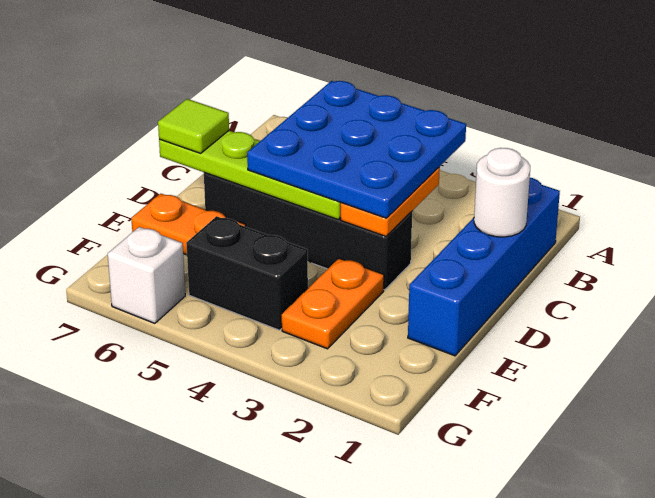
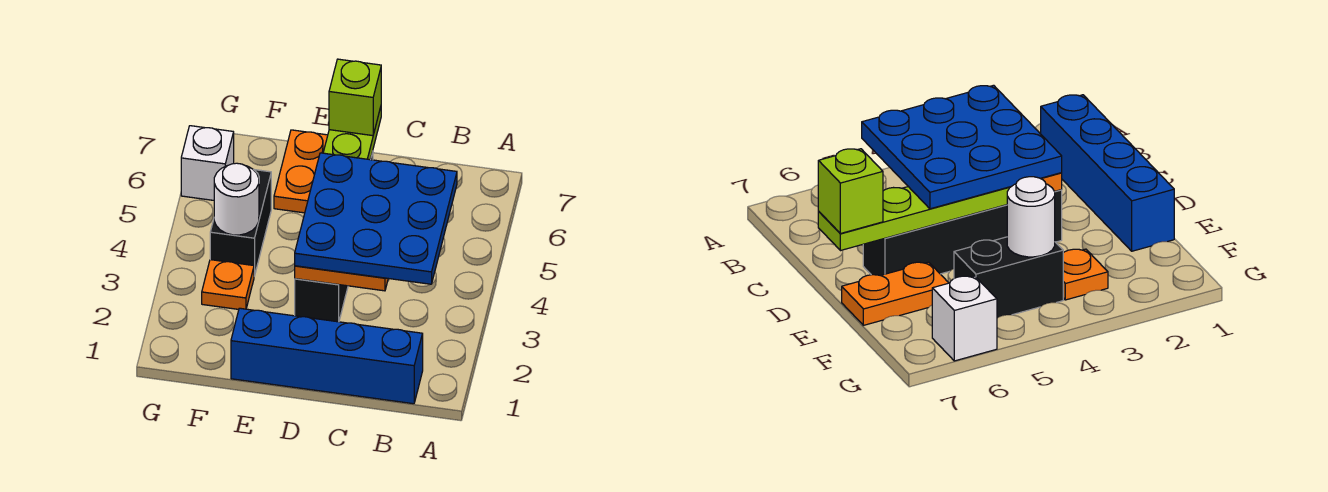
white round brick C1 level 2 -> white round brick F4 level 2
lime tile D7 level 3 -> lime brick D7 level 3
orange plate E3:F3 level 1 -> orange plate F3 level 1

